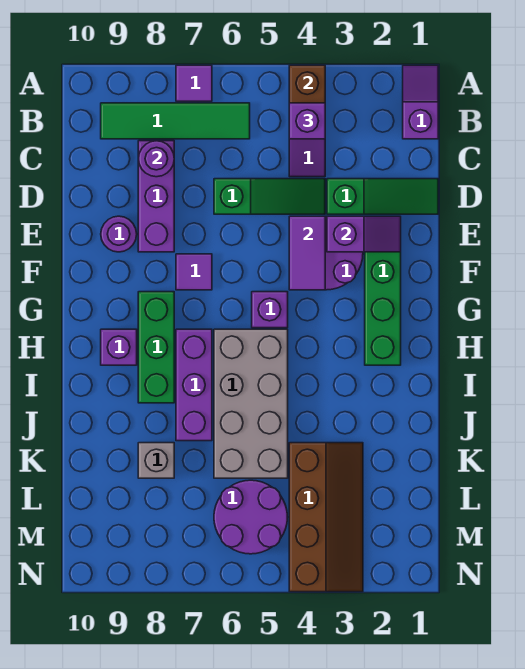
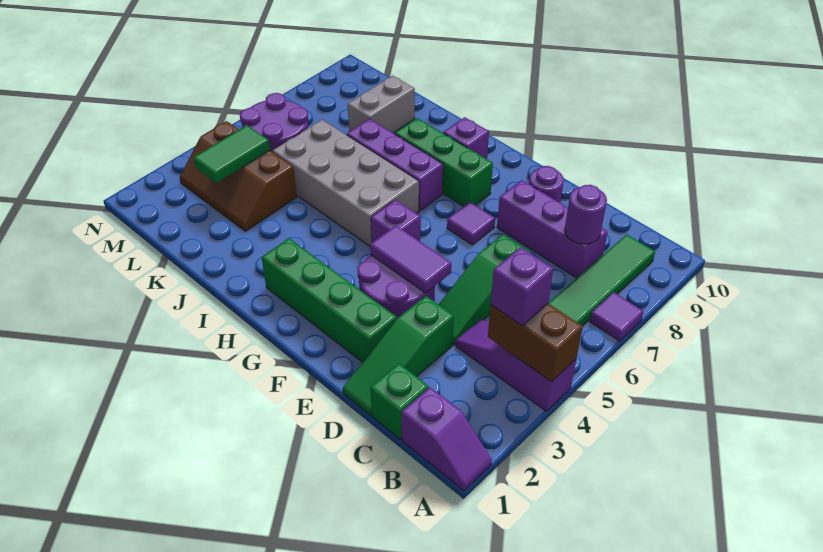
none -> green brick C1 level 1
purple slope E2:E3 level 2 top 3 -> none
brown slope K3:N4 level 1 top 4 -> brown slope K3:M4 level 1 top 4
grey brick K8 level 1 -> grey brick K8:K9 level 1
none -> green tile L3:L4 level 2

